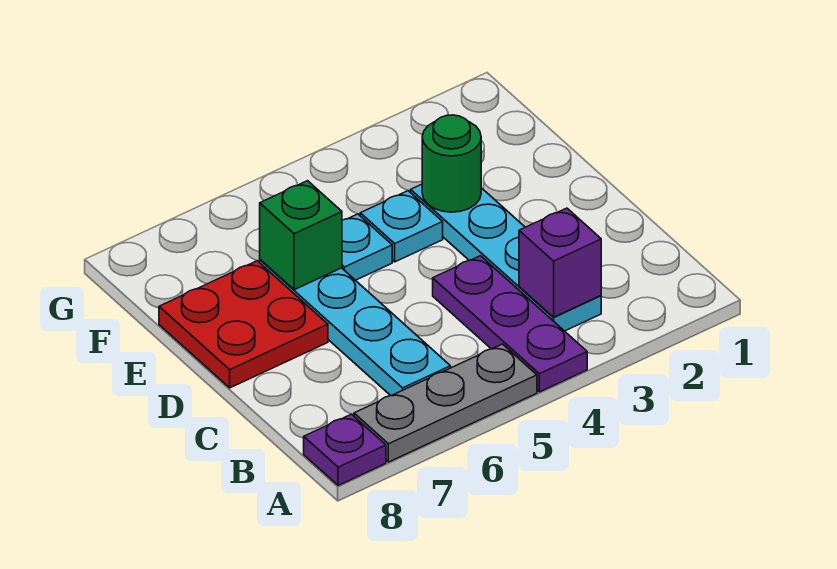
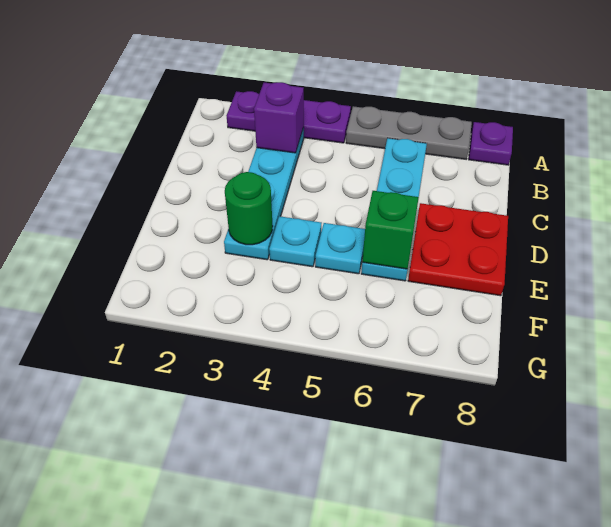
purple plate A4:C4 level 1 -> purple plate A2:A4 level 1

